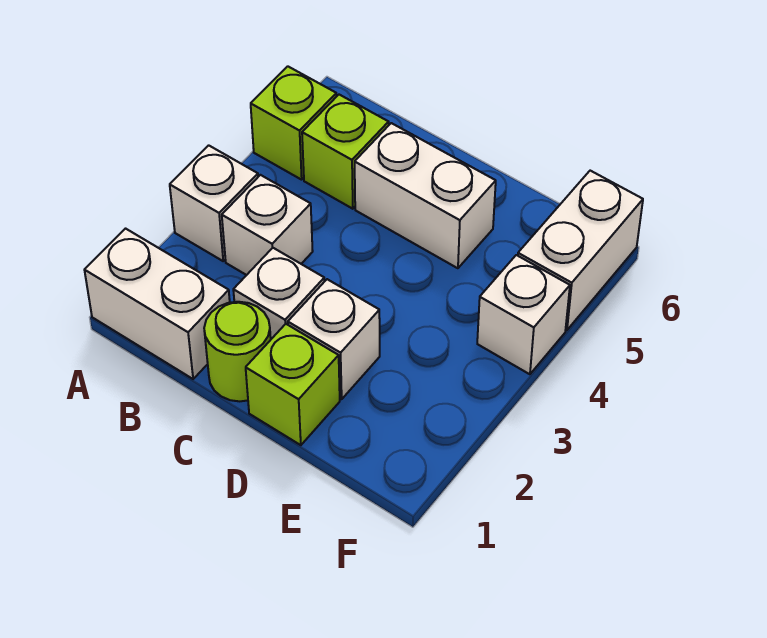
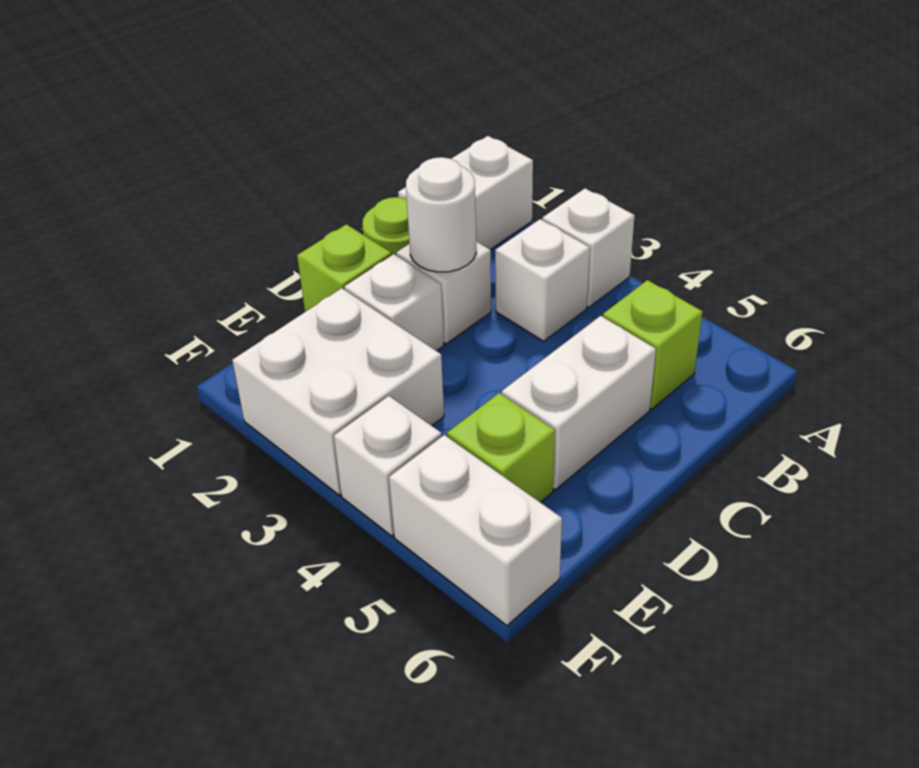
lime brick A5 level 1 -> lime brick E5 level 1
none -> white round brick C2 level 2
none -> white brick E2:F3 level 1

